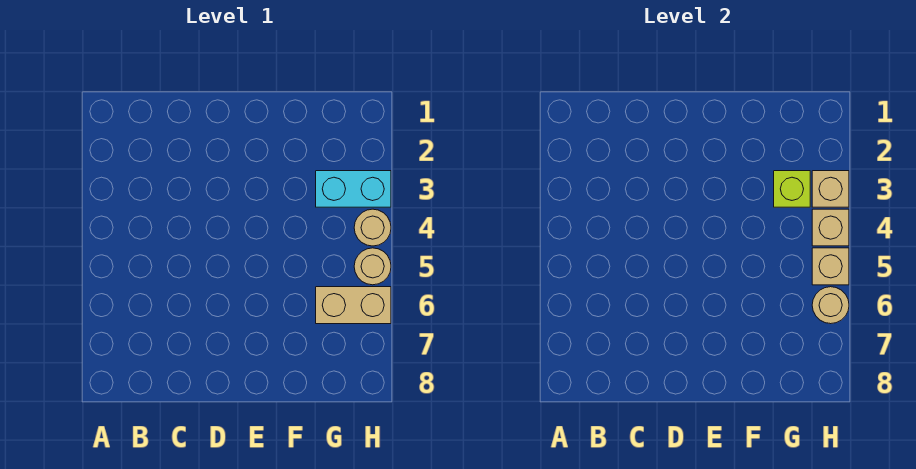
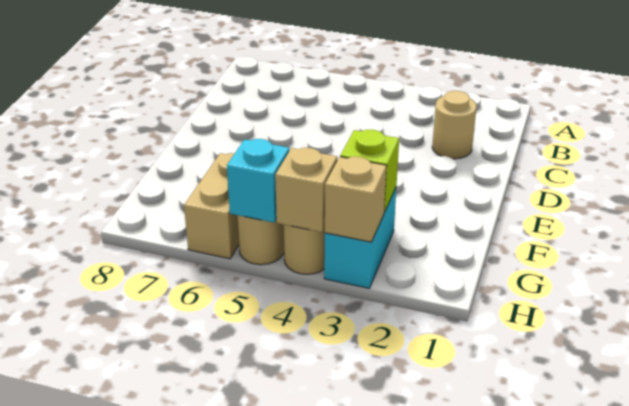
tan brick H5 level 2 -> cyan brick H5 level 2
tan round brick H6 level 2 -> tan round brick C2 level 1

